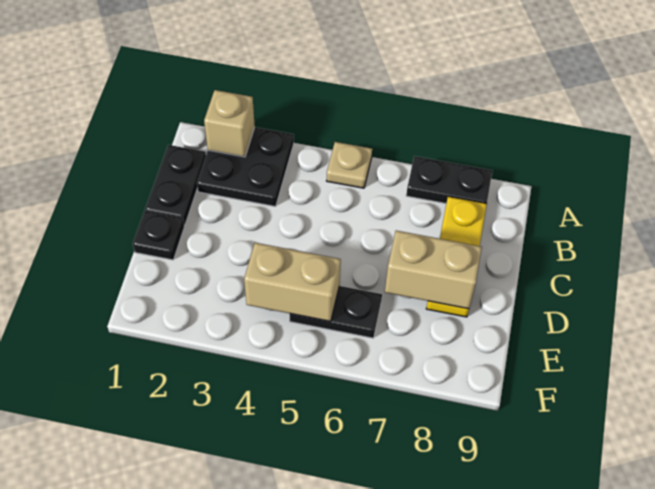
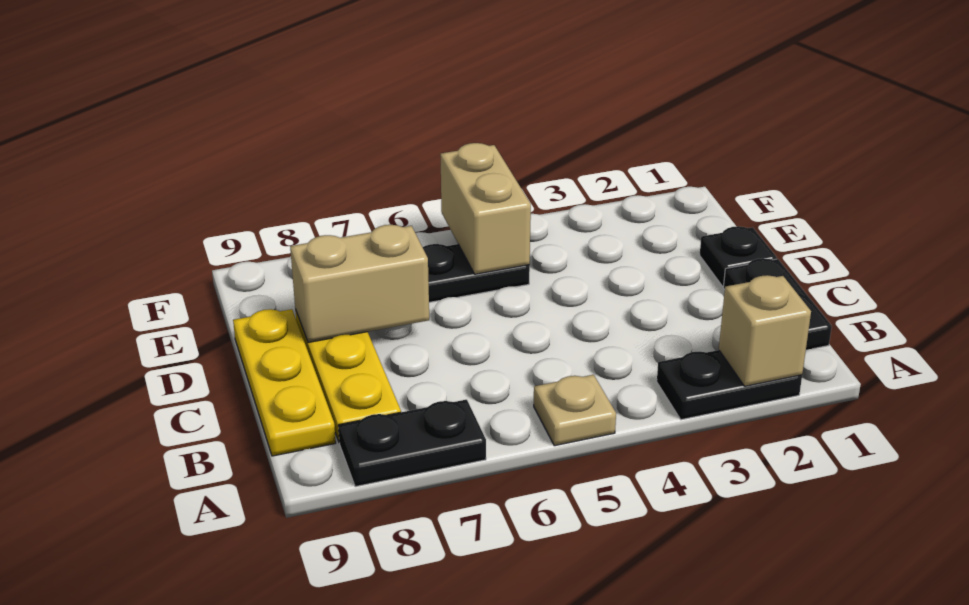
black plate A2:B3 level 1 -> black plate A2:A3 level 1
none -> yellow plate B9:D9 level 1
tan brick E4:E5 level 2 -> tan brick E5:F5 level 2

